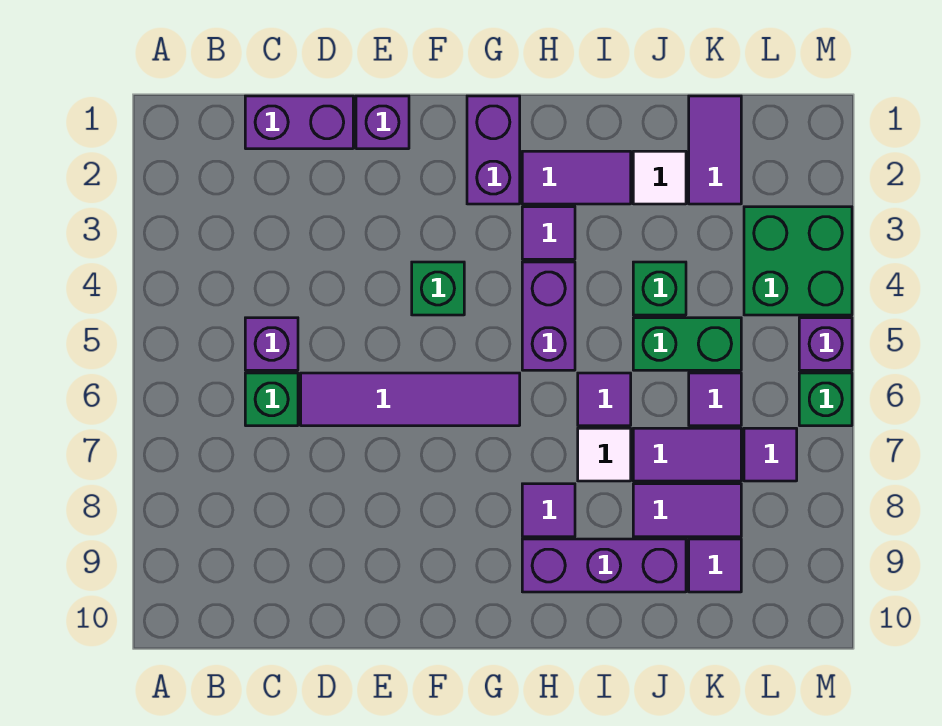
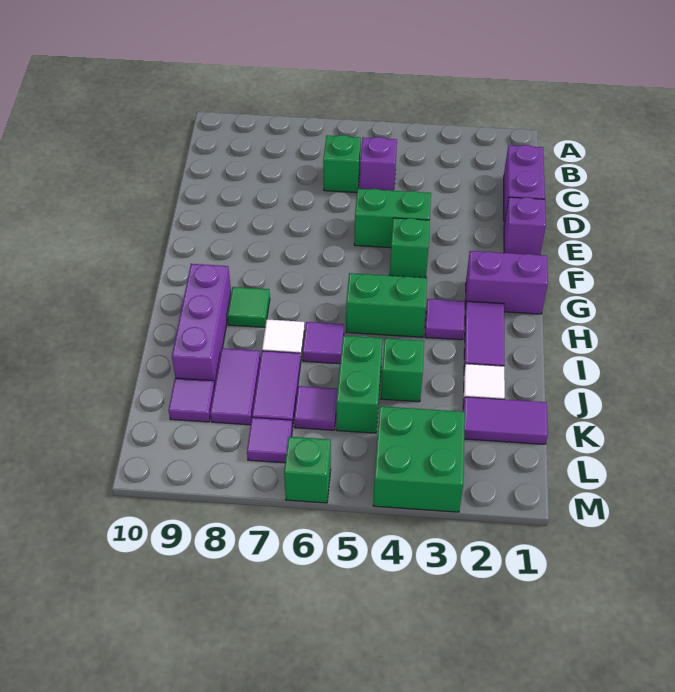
purple tile D6:G6 level 1 -> none
none -> green brick E4:E5 level 1
purple brick H4:H5 level 1 -> green brick H4:H5 level 1
purple tile H8 level 1 -> green tile H8 level 1
purple brick M5 level 1 -> none

